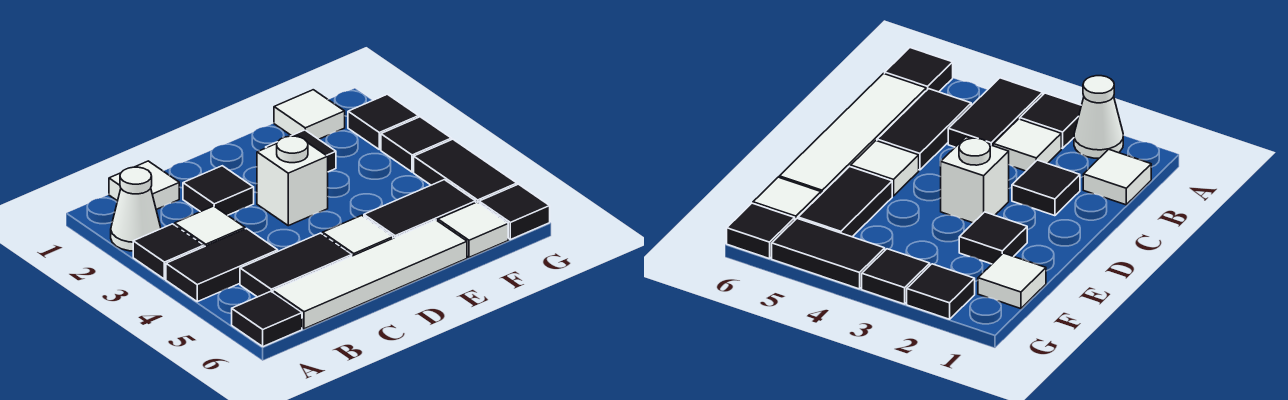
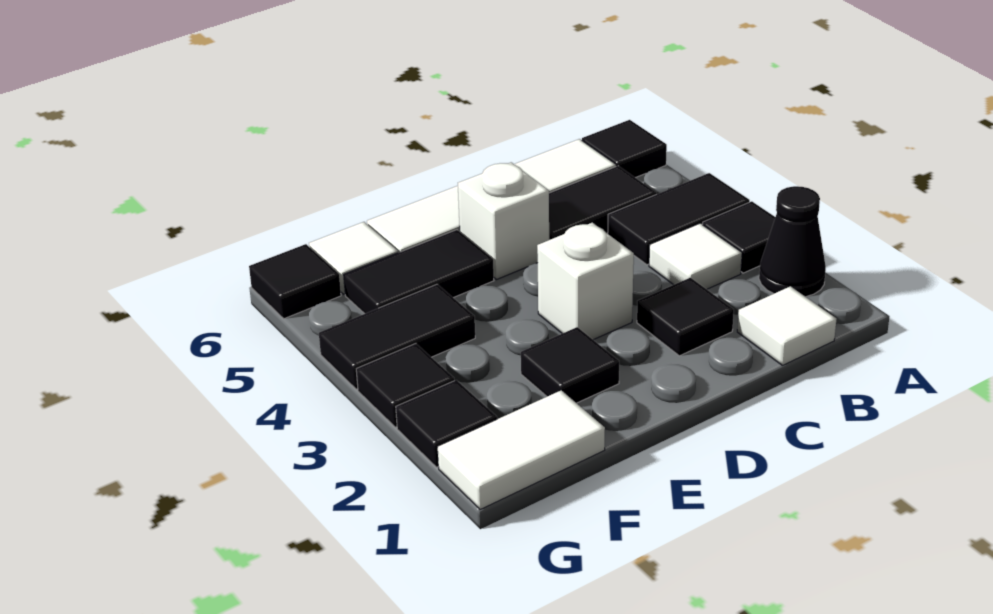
white cone A2 level 1 -> black cone A2 level 1
white tile D5 level 1 -> white brick D5 level 1
white tile F1 level 1 -> white tile F1:G1 level 1
black tile G4:G5 level 1 -> black tile F4:G4 level 1

